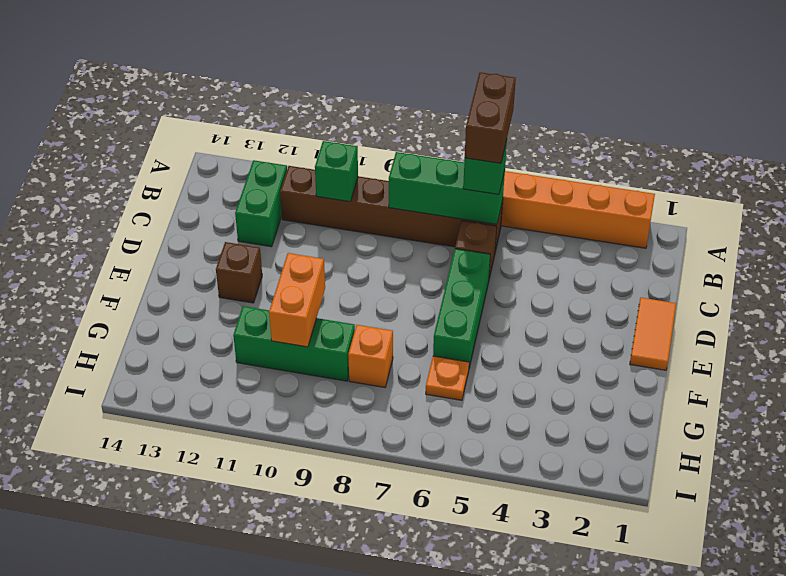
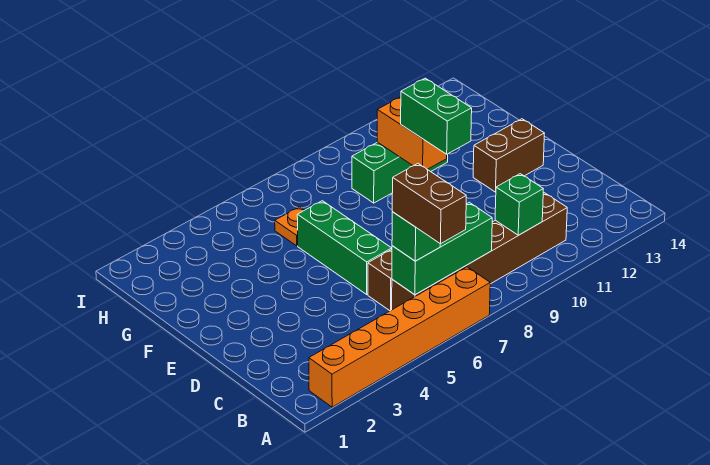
green brick B12:C12 level 1 -> green brick E10:F10 level 3
orange tile D1:E1 level 1 -> none
brown brick E12 level 1 -> brown brick E12:E13 level 1
orange brick G8 level 1 -> none

